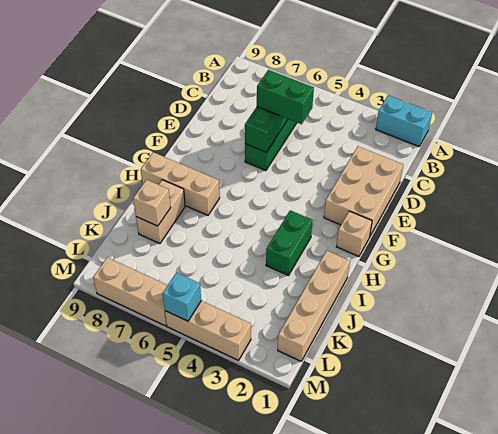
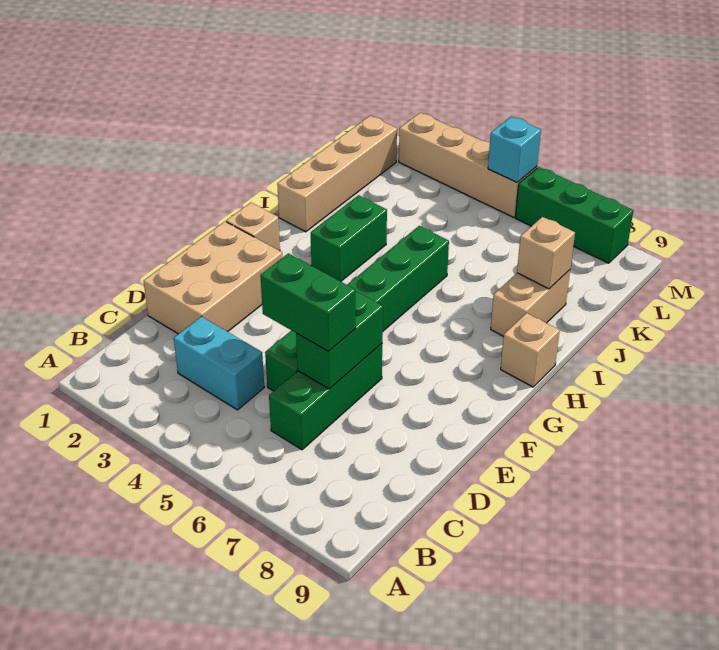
cyan brick A1:A2 level 1 -> cyan brick C3:C4 level 1
none -> green brick D5:I5 level 1
tan brick H7:H9 level 1 -> tan brick H9 level 1
tan brick M3:M5 level 1 -> tan brick M2:M5 level 1
tan brick M6:M8 level 1 -> green brick M6:M8 level 1

